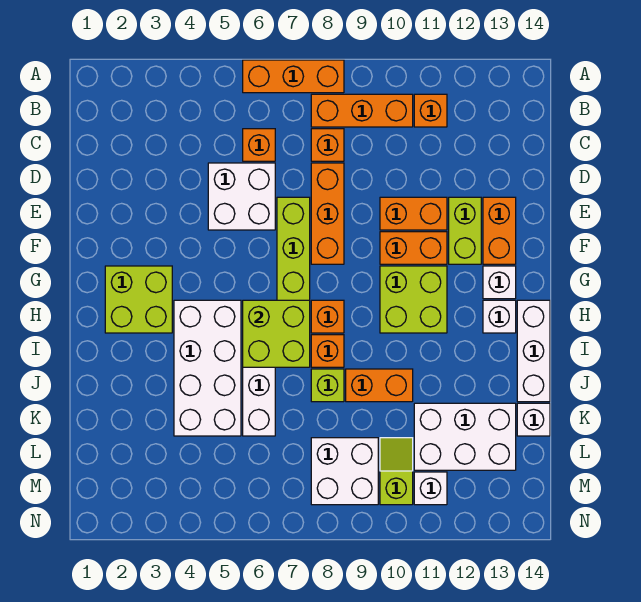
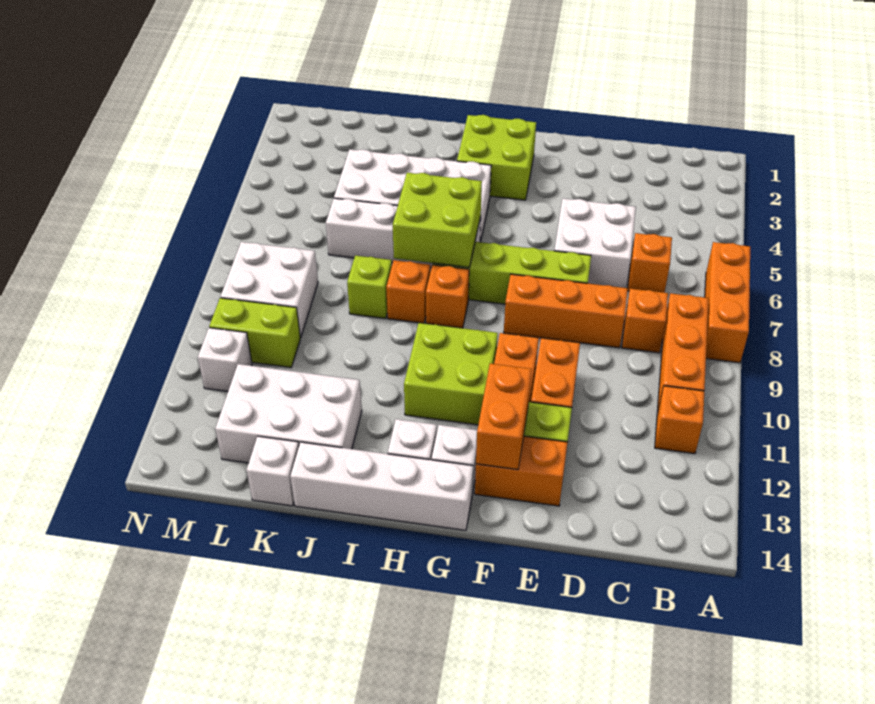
white brick H14:J14 level 1 -> white brick G14:J14 level 1
orange brick J9:J10 level 1 -> orange brick F12:F13 level 2
white brick K11:L13 level 1 -> white brick J12:L13 level 1
lime slope L10:M10 level 1 top M -> lime brick L10:M10 level 1

